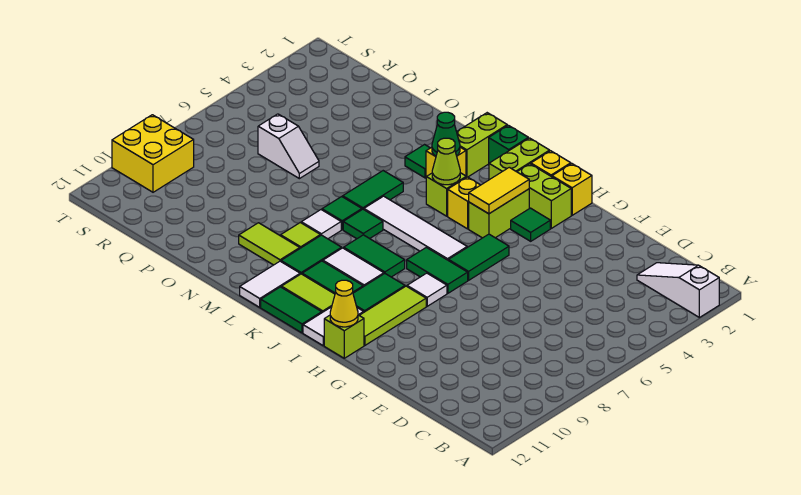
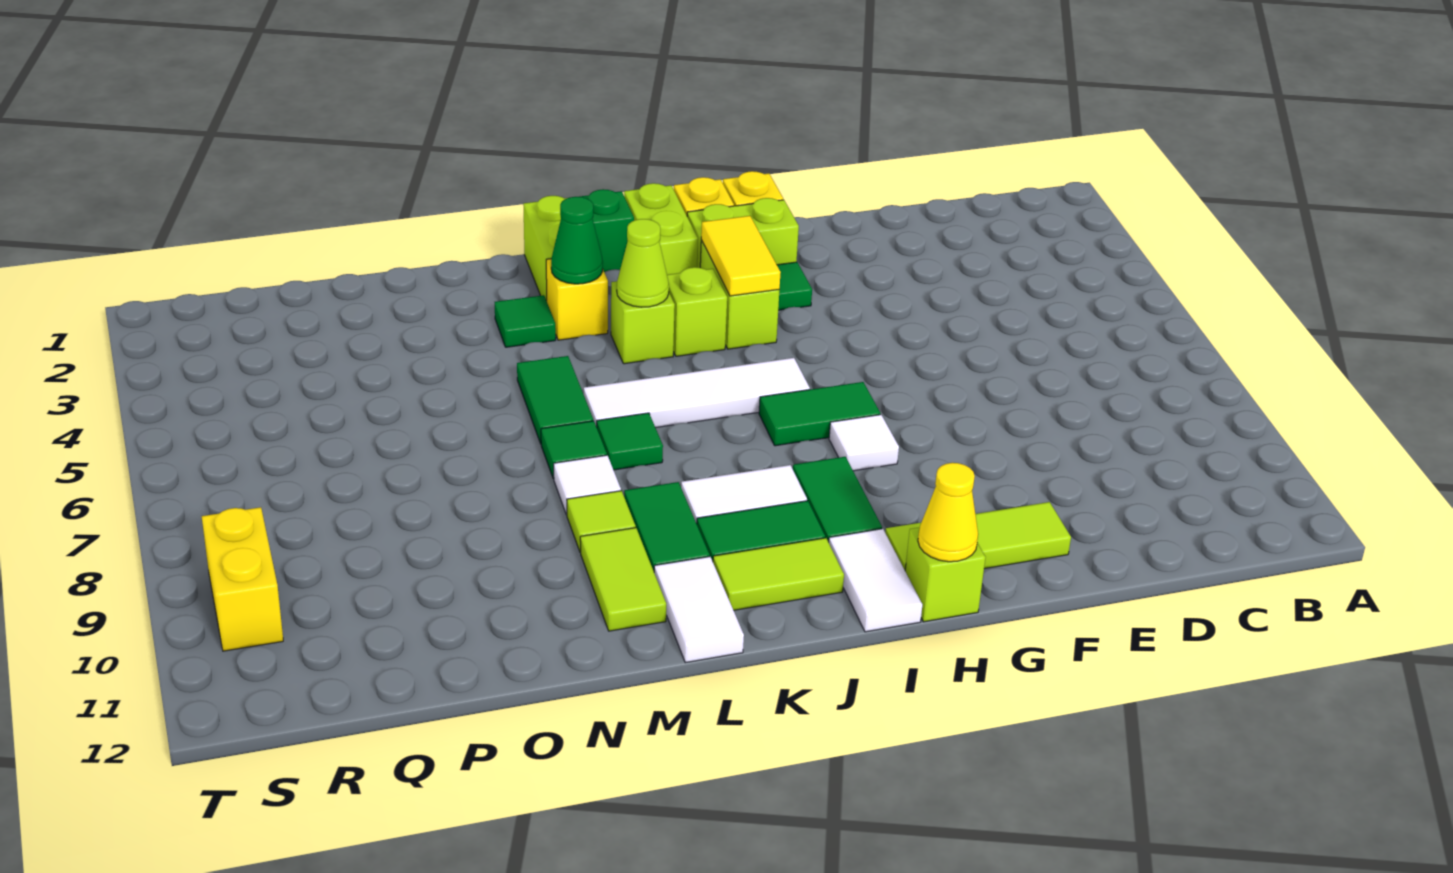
white slope A2:C2 level 1 top A -> none
green tile H5:H6 level 1 -> none
lime tile H9:H11 level 1 -> lime tile F11:H11 level 1
yellow brick J4 level 1 -> lime brick J4 level 1
green tile J8:K8 level 1 -> none
green tile J12:K12 level 1 -> none
lime tile M10:N10 level 1 -> lime tile M10:M11 level 1
white slope P6:Q6 level 1 top Q -> none
yellow brick S9:T10 level 1 -> yellow brick S9:S10 level 1

